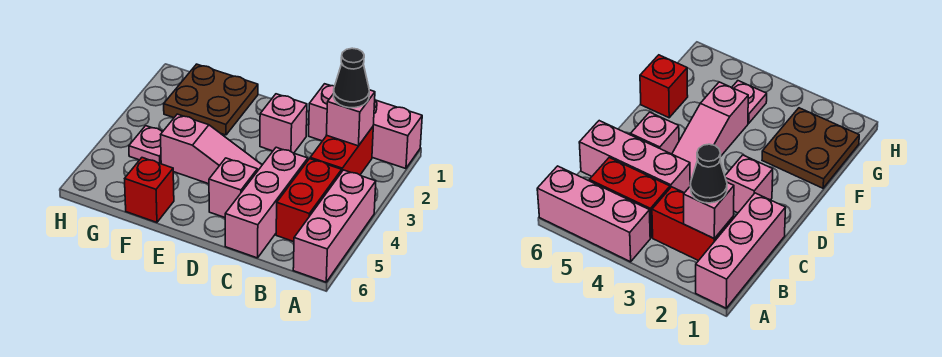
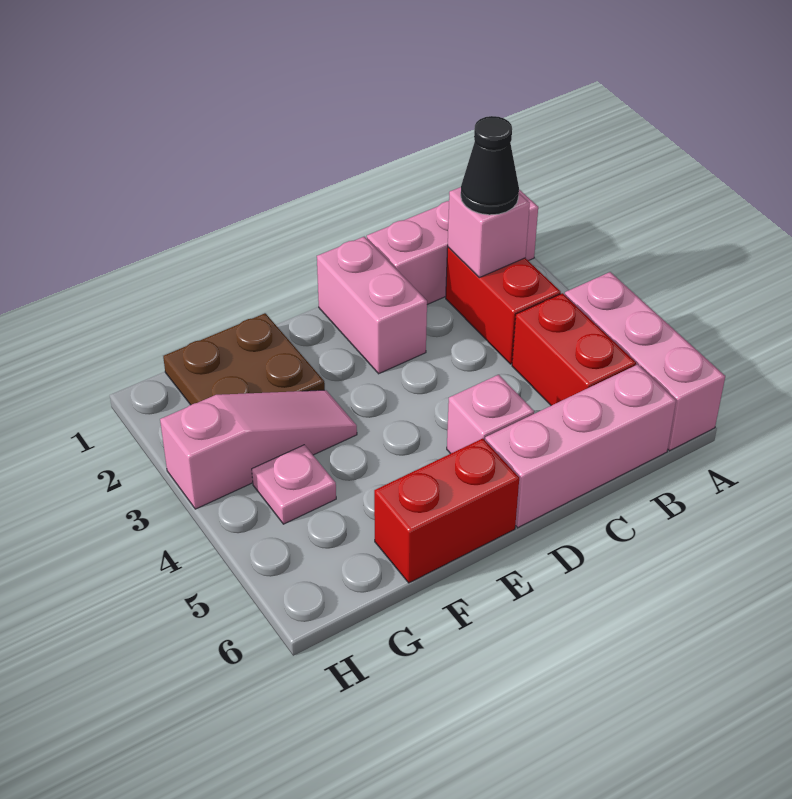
pink brick C4:C6 level 1 -> pink brick B6:D6 level 1
pink brick D2 level 1 -> pink brick D1:D2 level 1
pink slope D4:F4 level 1 top F -> pink slope F3:H3 level 1 top H
red brick F6 level 1 -> red brick E6:F6 level 1

